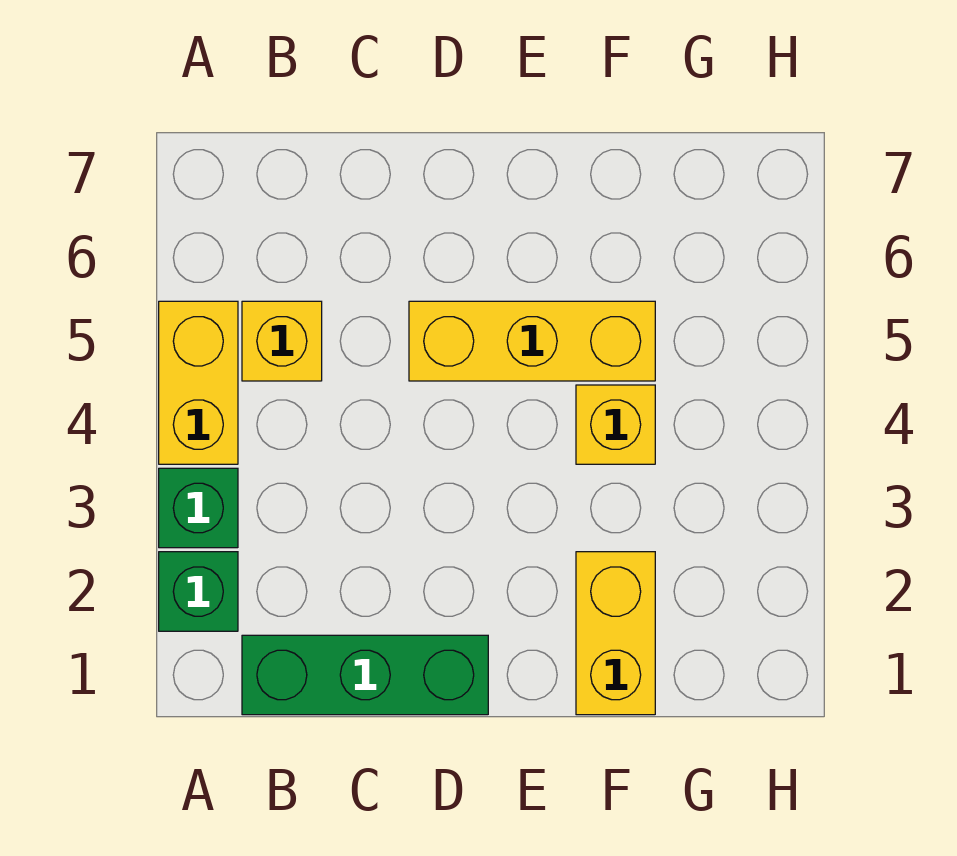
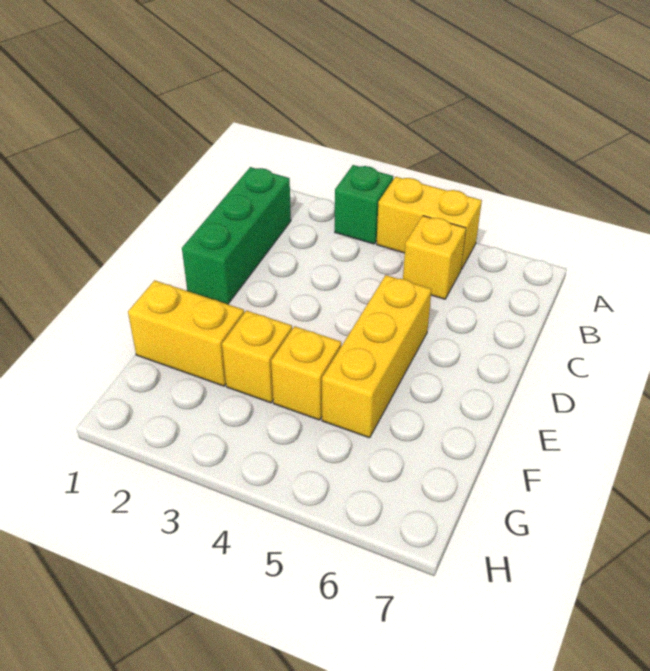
green brick A2 level 1 -> none
none -> yellow brick F3 level 1

